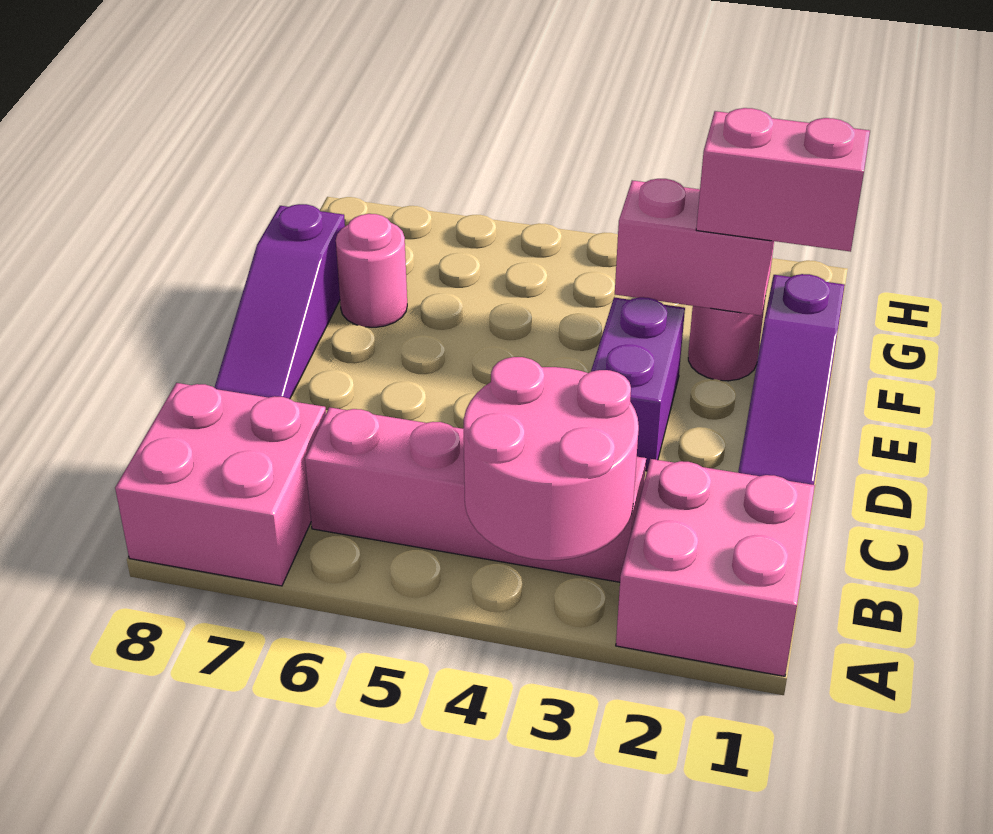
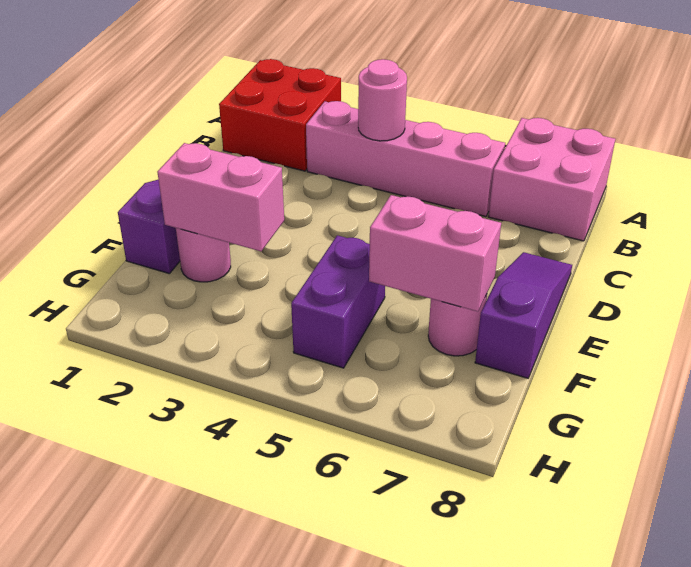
pink brick A1:B2 level 1 -> red brick A1:B2 level 1
pink round brick A3:B4 level 2 -> pink round brick B4 level 2
purple brick D3:E3 level 1 -> purple brick F5:G5 level 1
pink brick F1:F2 level 3 -> pink brick F6:F7 level 2

